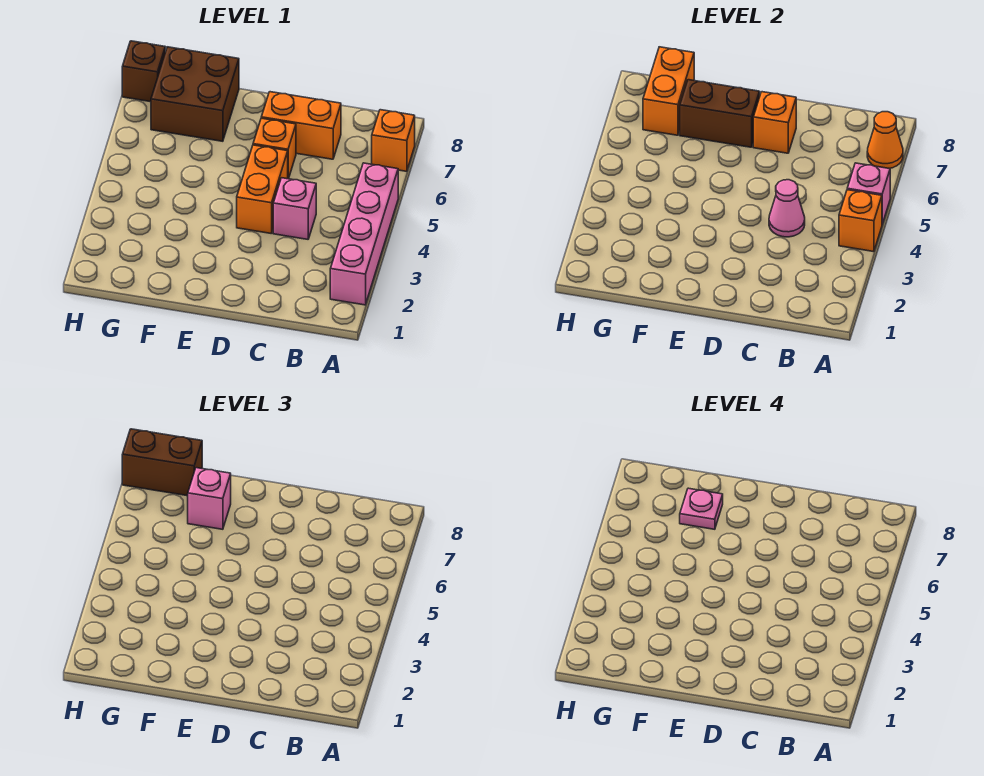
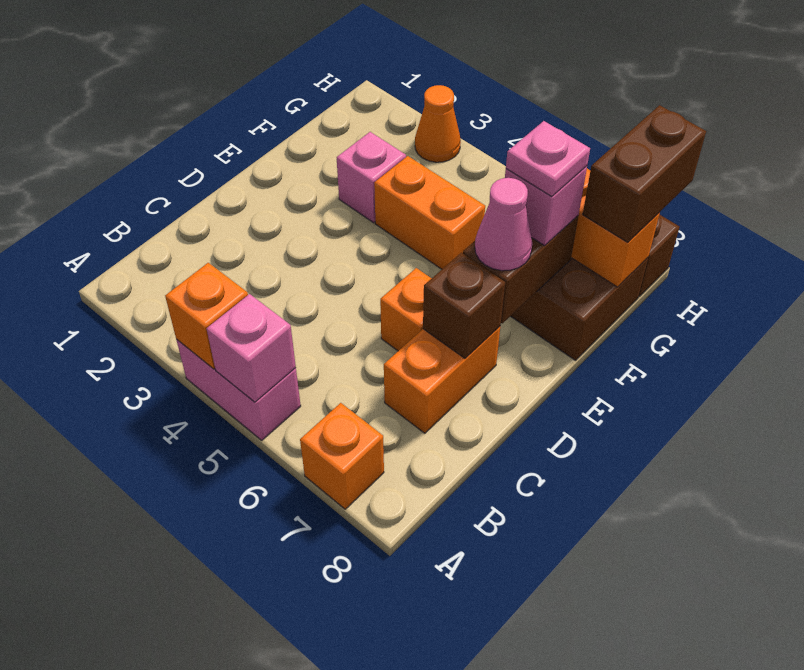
pink brick A2:A5 level 1 -> pink brick A4:A5 level 1
orange cone A7 level 2 -> orange cone H3 level 1
pink brick C4 level 1 -> pink brick F3 level 1
pink cone C4 level 2 -> pink cone E7 level 3
orange brick D4:D5 level 1 -> orange brick F4:F5 level 1
orange brick D7 level 2 -> brown brick D7 level 2

